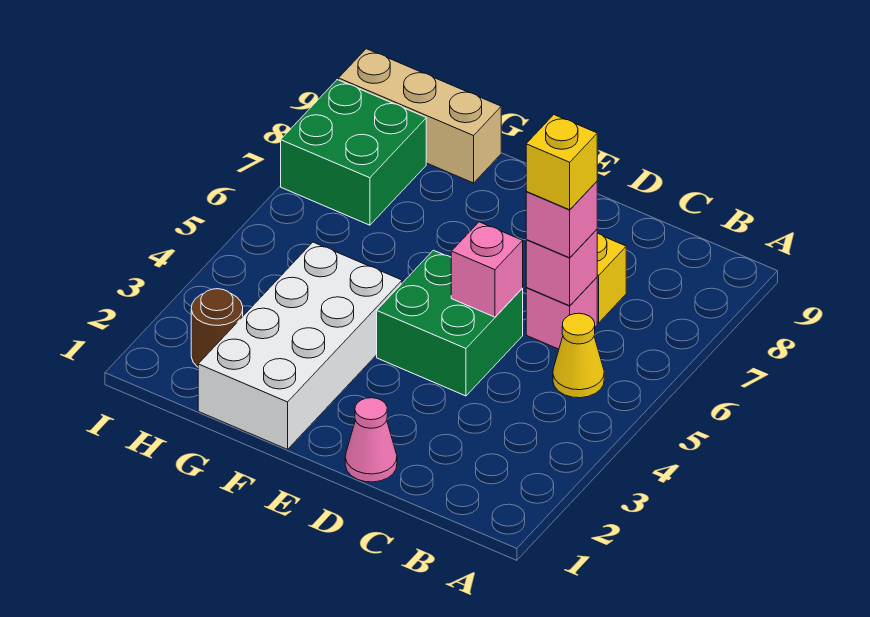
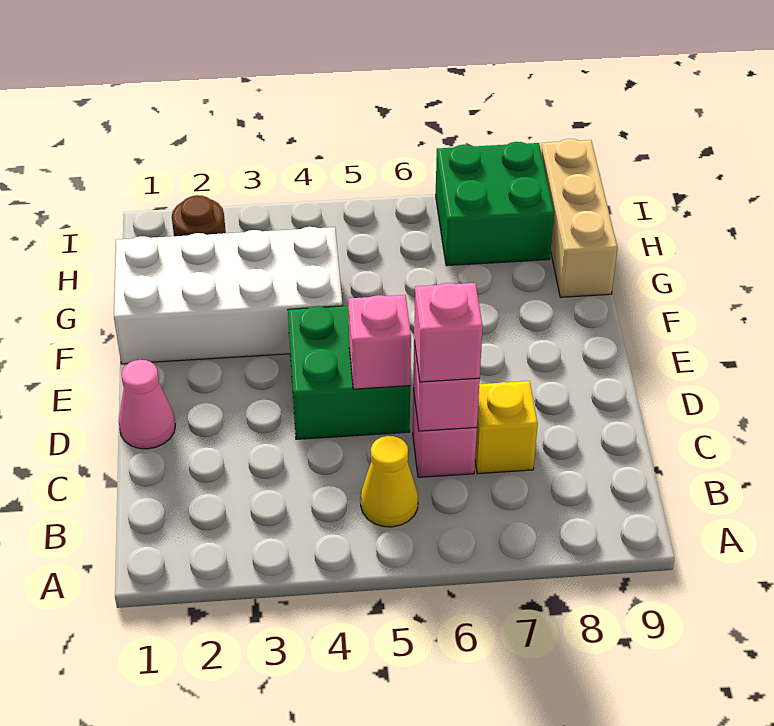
yellow brick C6 level 4 -> none

